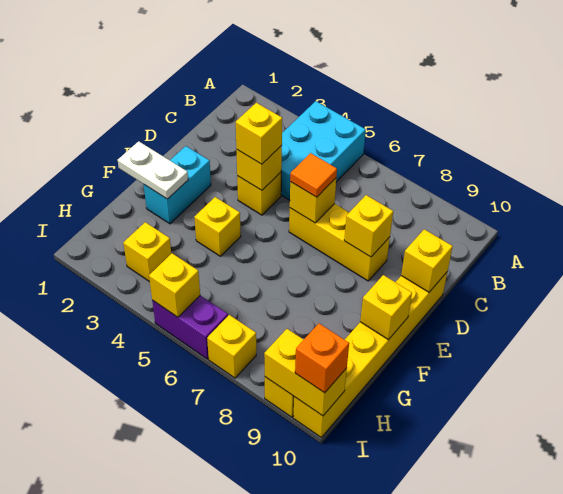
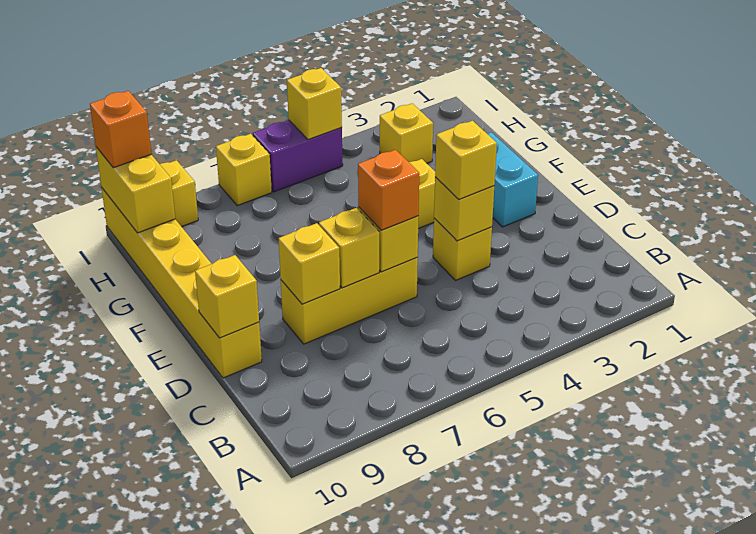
cyan brick A4:C5 level 1 -> none
orange tile D6 level 3 -> orange brick D6 level 3
white plate F1:F2 level 2 -> none
yellow brick F10 level 2 -> yellow brick D7 level 2
yellow brick I9:I10 level 2 -> yellow brick H10:I10 level 2

